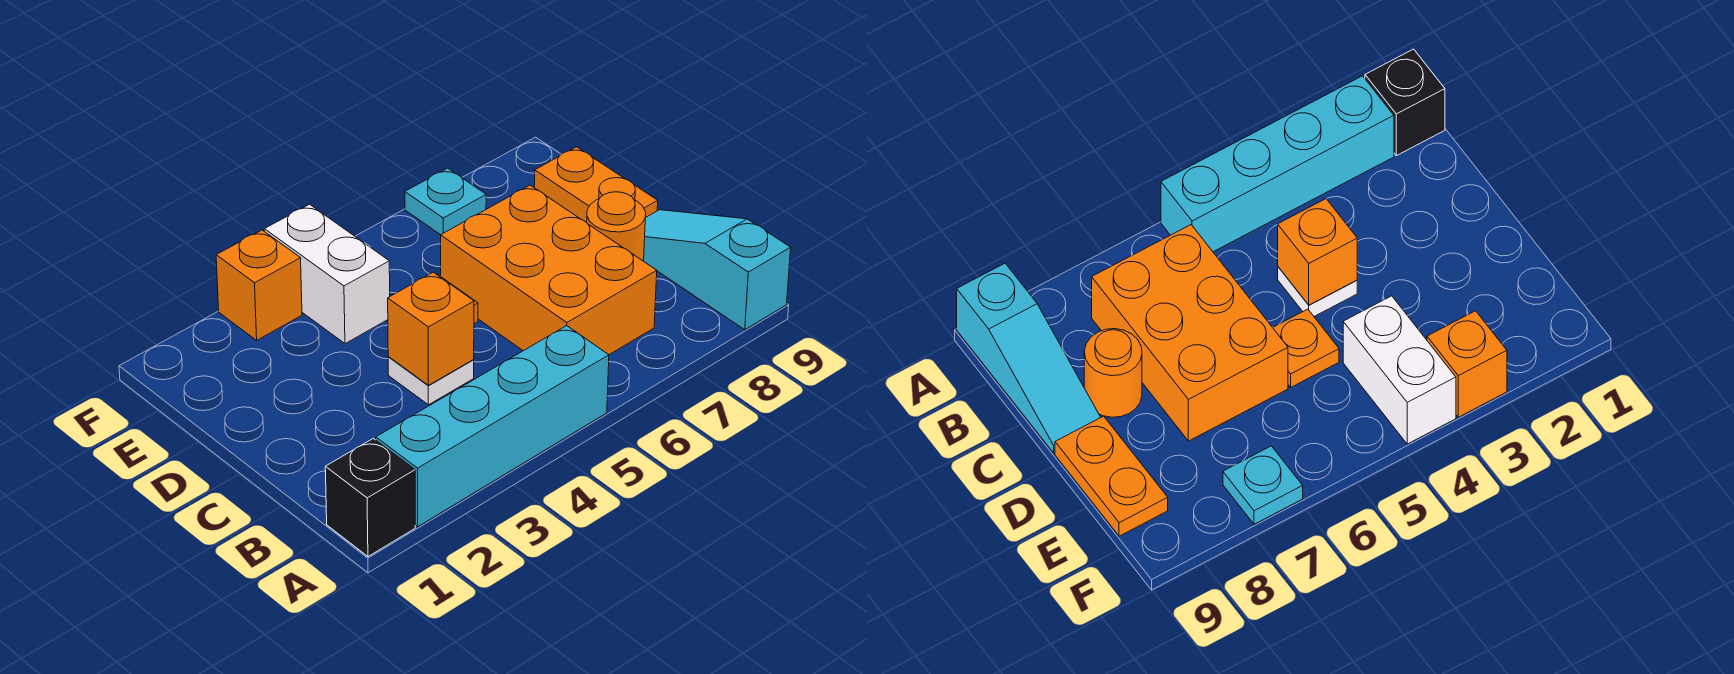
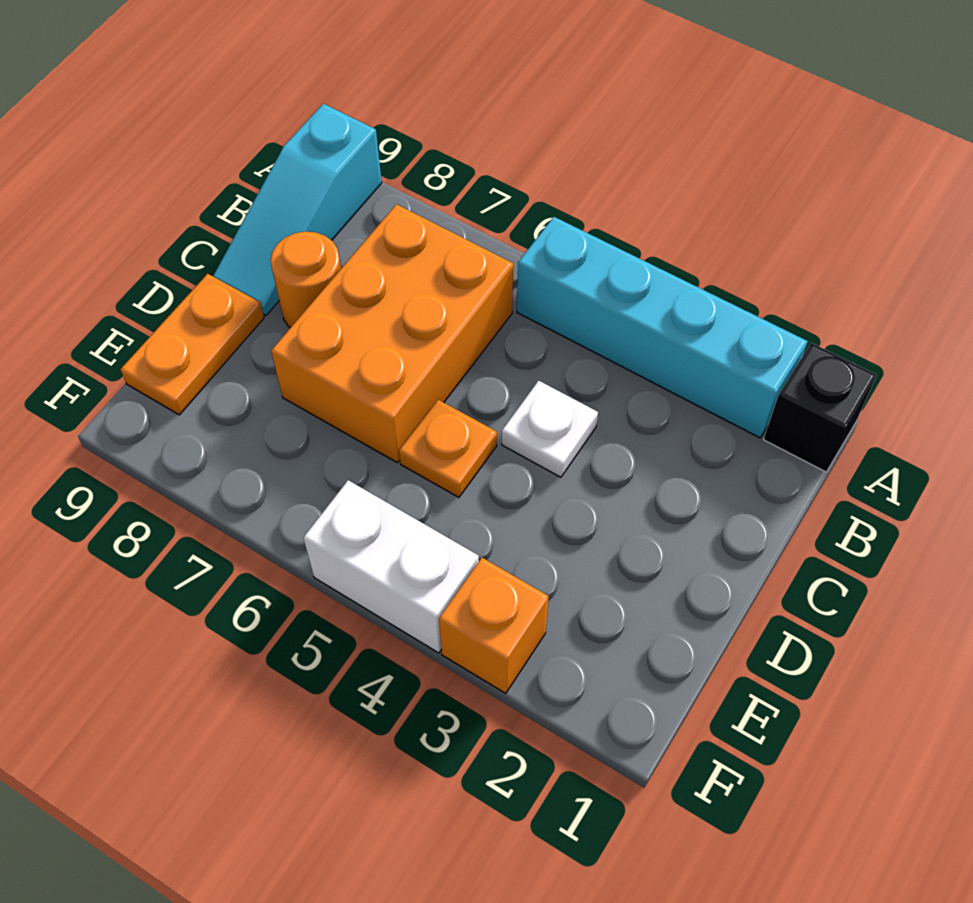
orange brick C4 level 2 -> none
white brick E4:F4 level 1 -> white brick F4:F5 level 1
cyan plate F7 level 1 -> none

